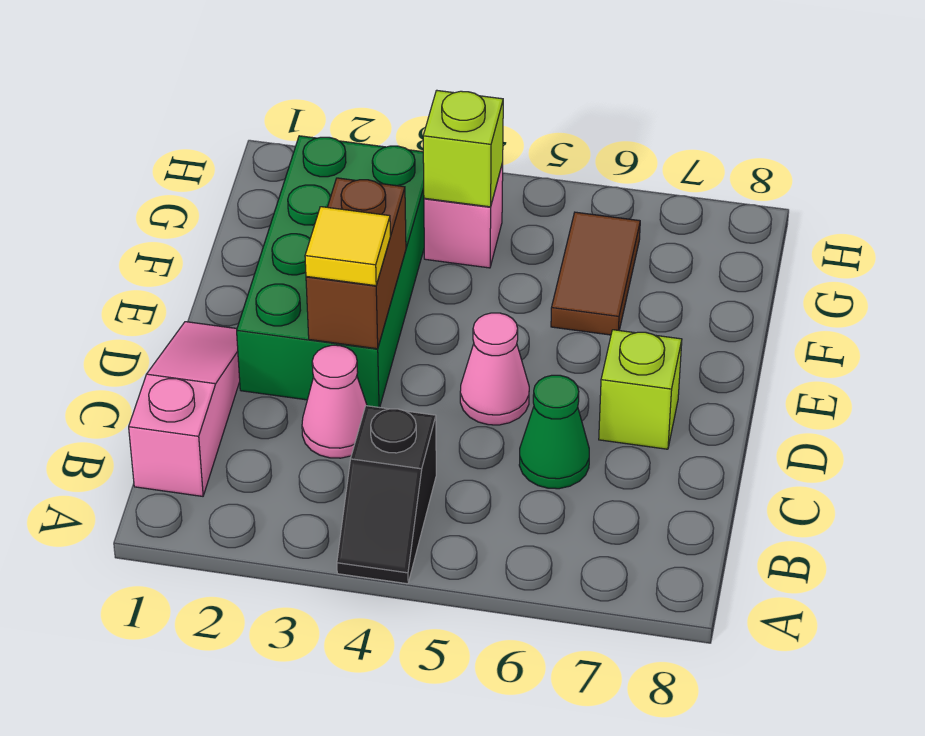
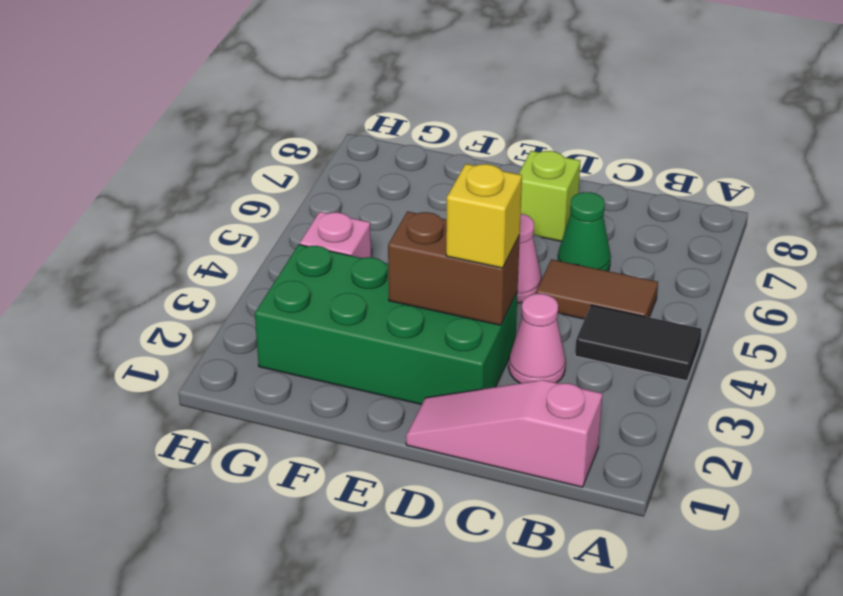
black slope A4:B4 level 1 top B -> black tile A4:B4 level 1
yellow tile D3 level 3 -> yellow brick D3 level 3
brown tile F6:G6 level 1 -> brown tile B5:C5 level 1
lime brick G4 level 2 -> none

